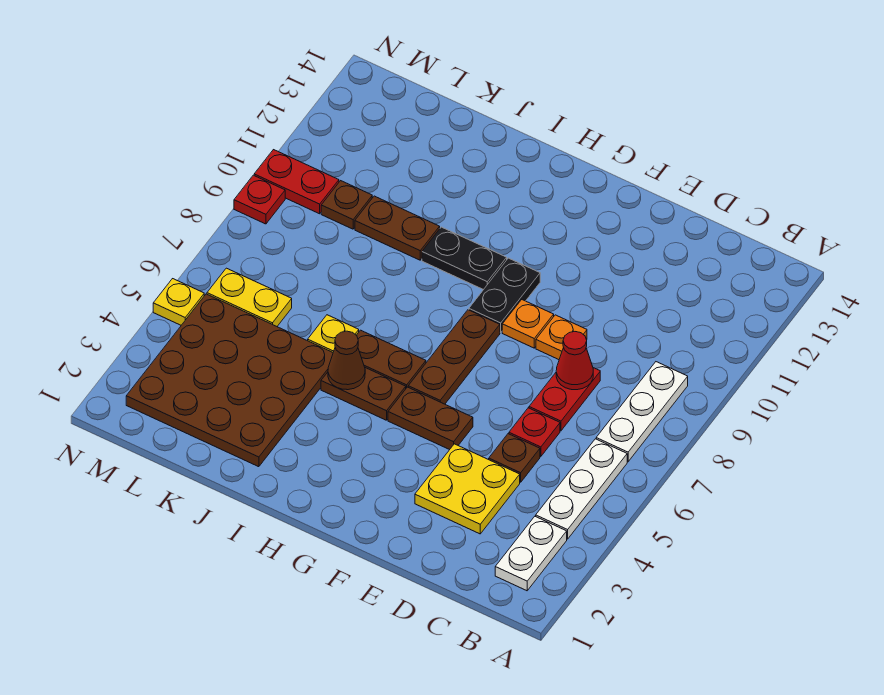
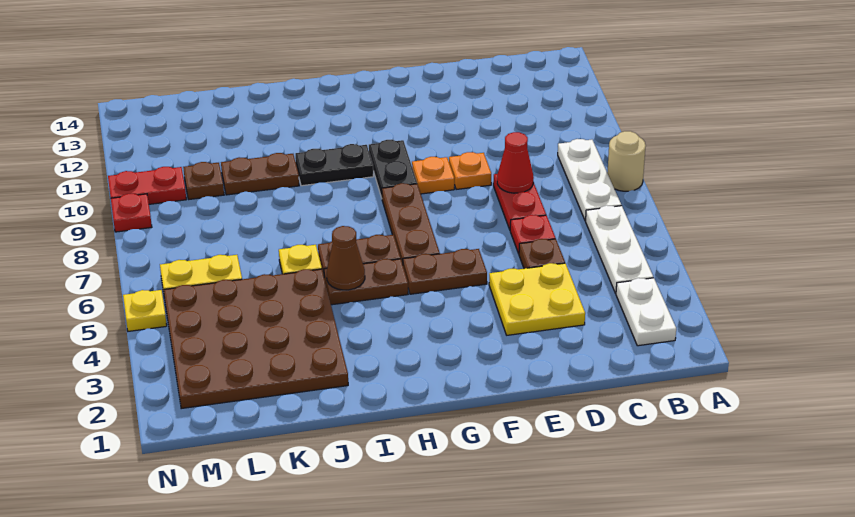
none -> tan round brick A8 level 1

